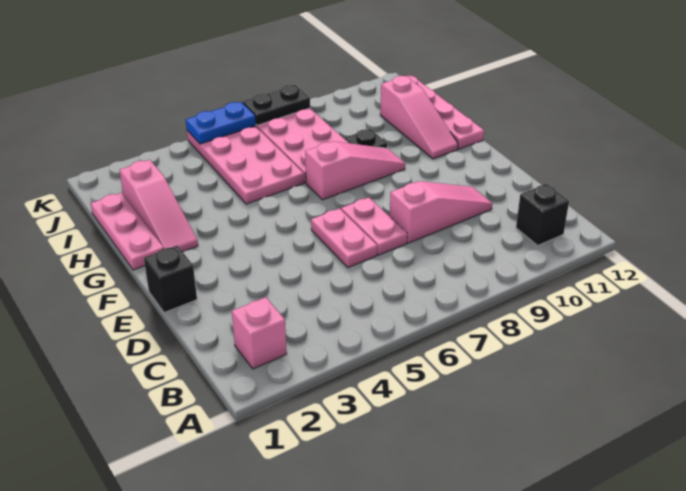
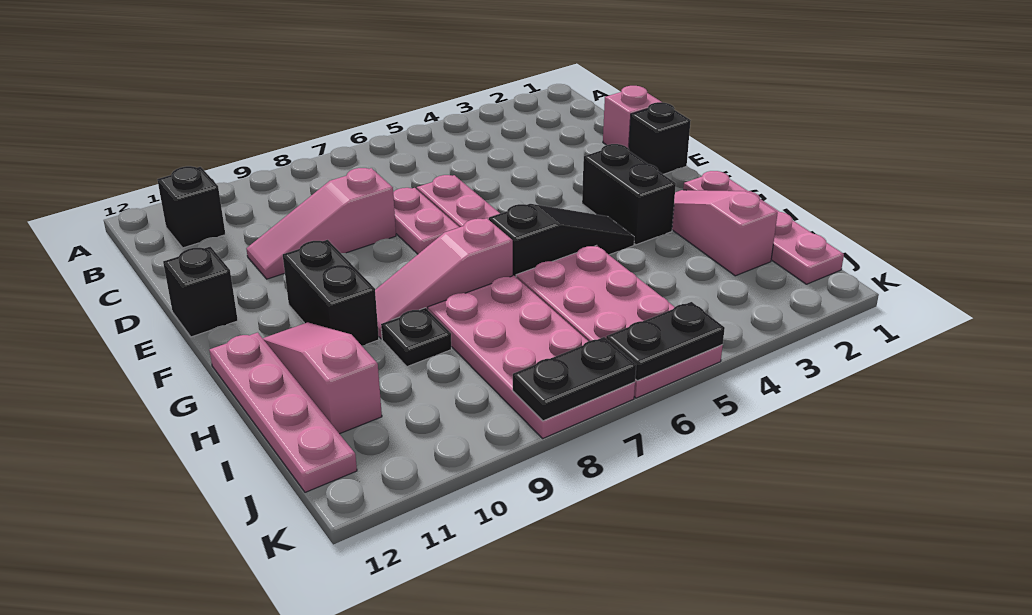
pink brick B2 level 1 -> pink brick D1 level 1
none -> black brick E12 level 1
none -> black brick F3:G3 level 1
none -> black brick F10:G10 level 1
pink plate G1:I1 level 1 -> pink plate G1:J1 level 1
none -> black slope G4:G6 level 1 top 6
blue plate K5:K6 level 2 -> black plate K5:K6 level 2

